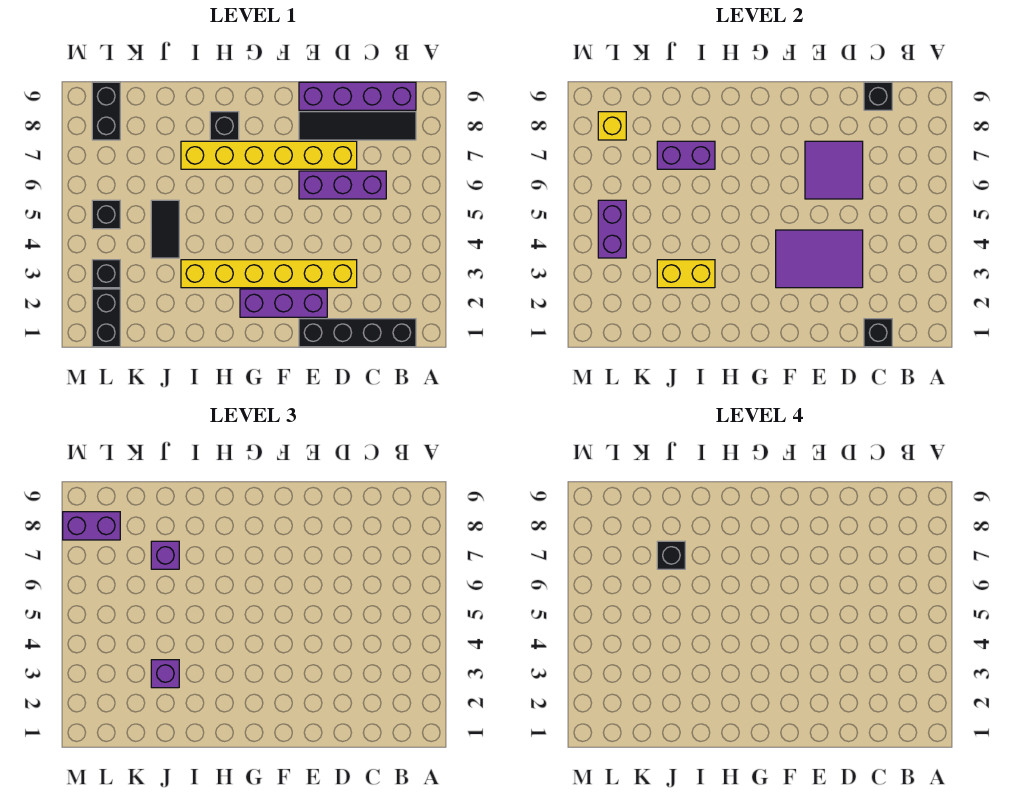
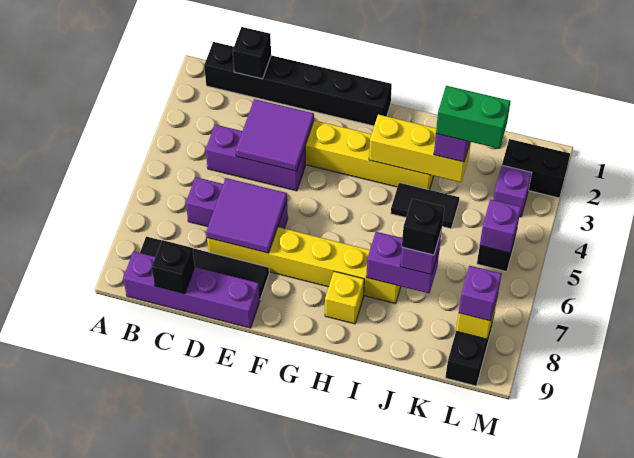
black brick B1:E1 level 1 -> black brick B1:G1 level 1
purple tile D3:F4 level 2 -> purple tile D3:E4 level 2
purple brick E2:G2 level 1 -> purple brick C4:E4 level 1
black brick H8 level 1 -> yellow brick H8 level 1
yellow brick I3:J3 level 2 -> yellow brick H3:J3 level 2
none -> green brick J3:K3 level 4
black tile J4:J5 level 1 -> black tile I4:J4 level 1
black brick L1:L2 level 1 -> black brick L2:M2 level 1
black brick L3 level 1 -> purple brick L3 level 1
purple brick L4:L5 level 2 -> purple brick L5 level 2
purple brick L8:M8 level 3 -> purple brick L8 level 3

